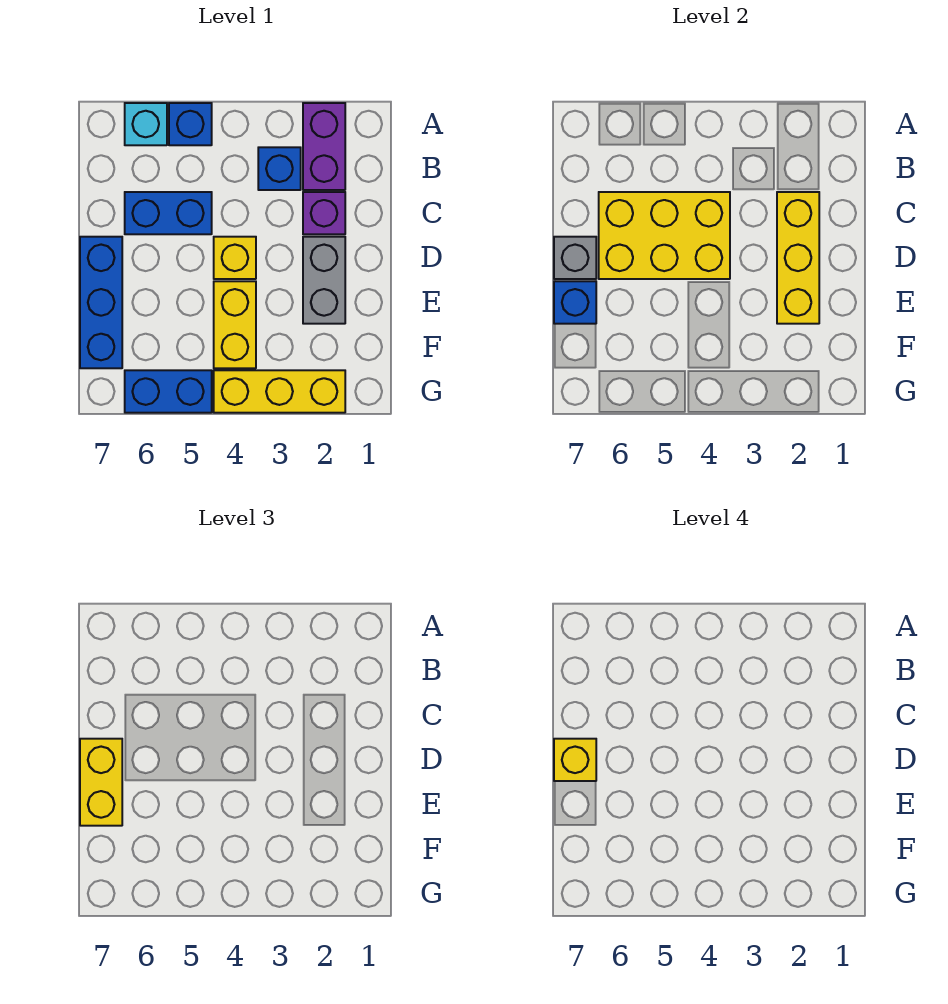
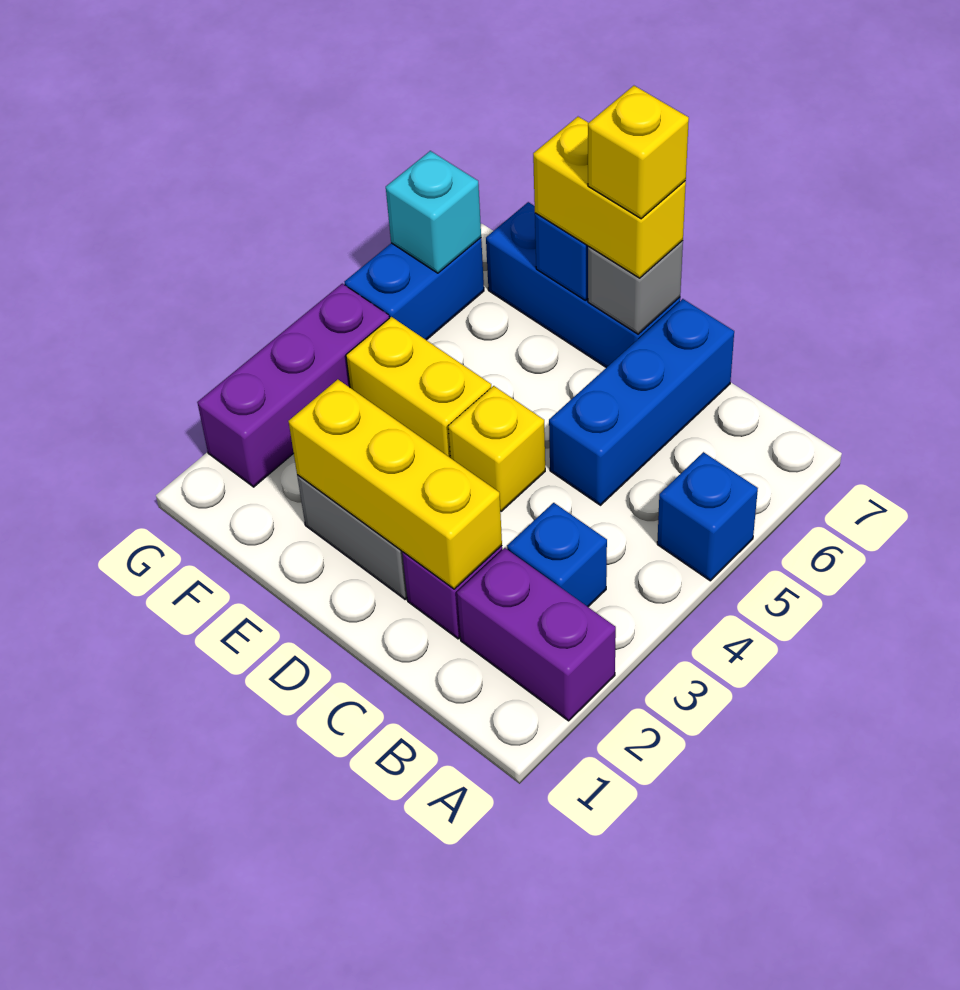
cyan brick A6 level 1 -> cyan brick G6 level 2
yellow brick C4:D6 level 2 -> none
blue brick C5:C6 level 1 -> blue brick C5:C7 level 1
yellow brick G2:G4 level 1 -> purple brick G2:G4 level 1

